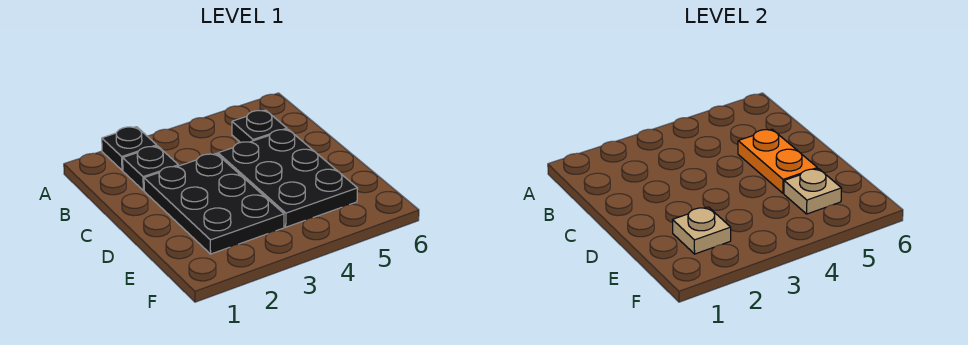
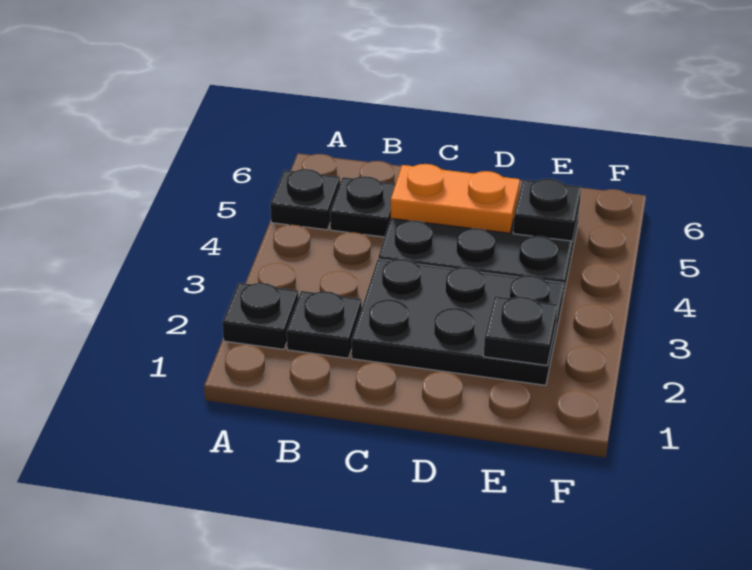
none -> black plate A5 level 1
tan plate E2 level 2 -> black plate E2 level 2
tan plate E5 level 2 -> black plate E5 level 2

